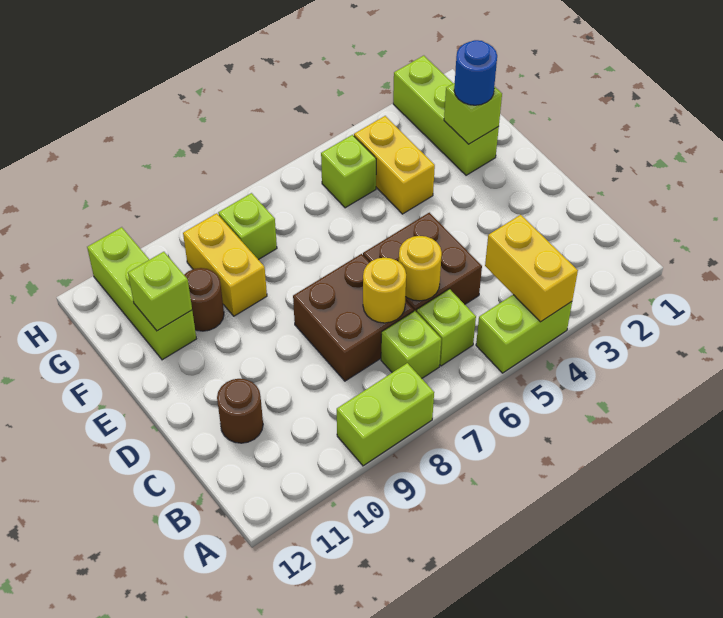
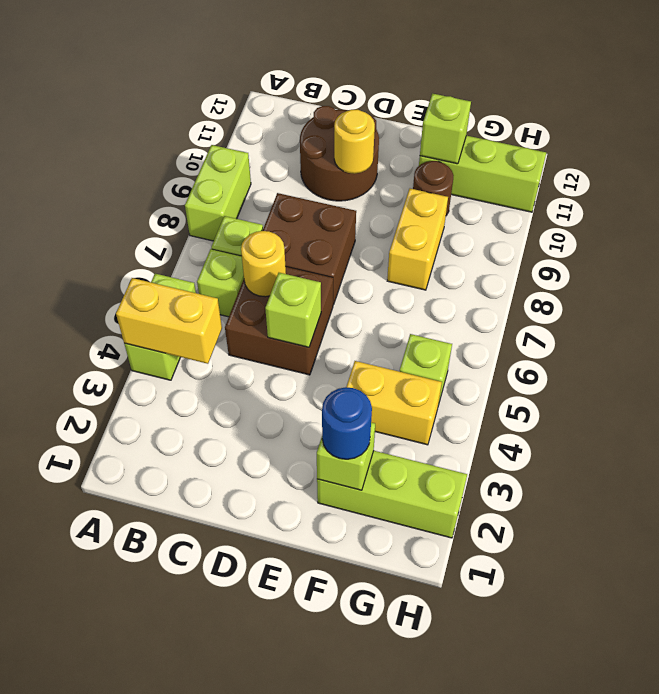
yellow round brick C7 level 2 -> yellow round brick D10 level 2
brown round brick C11 level 1 -> brown round brick C10:D11 level 1
yellow brick F9:G9 level 1 -> yellow brick F8:F9 level 1
lime brick G8 level 1 -> lime brick D5 level 2

